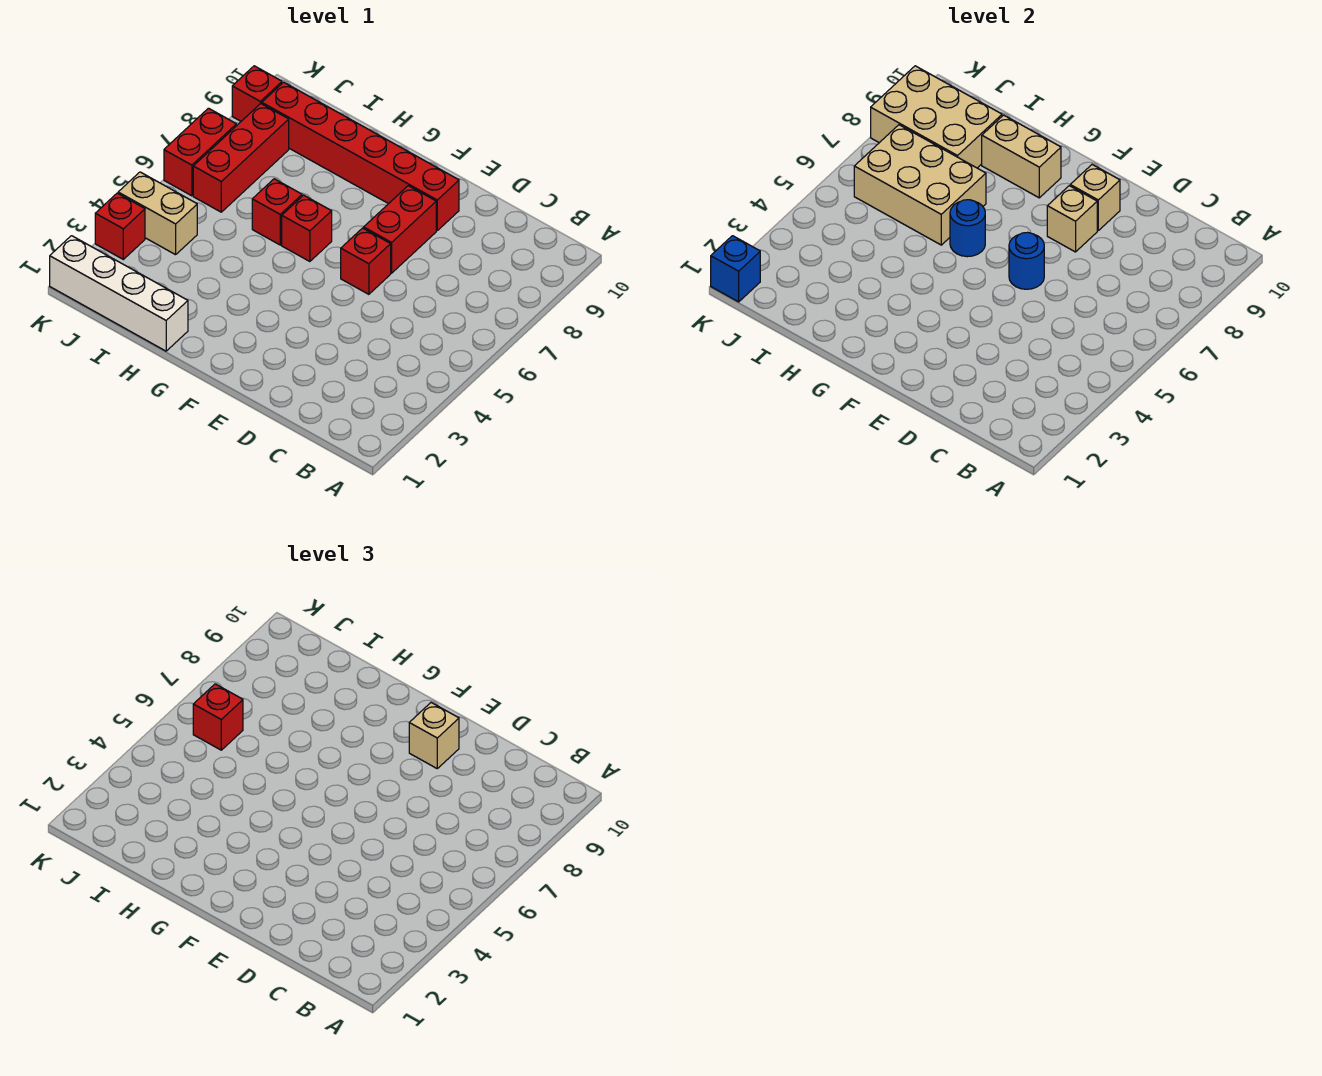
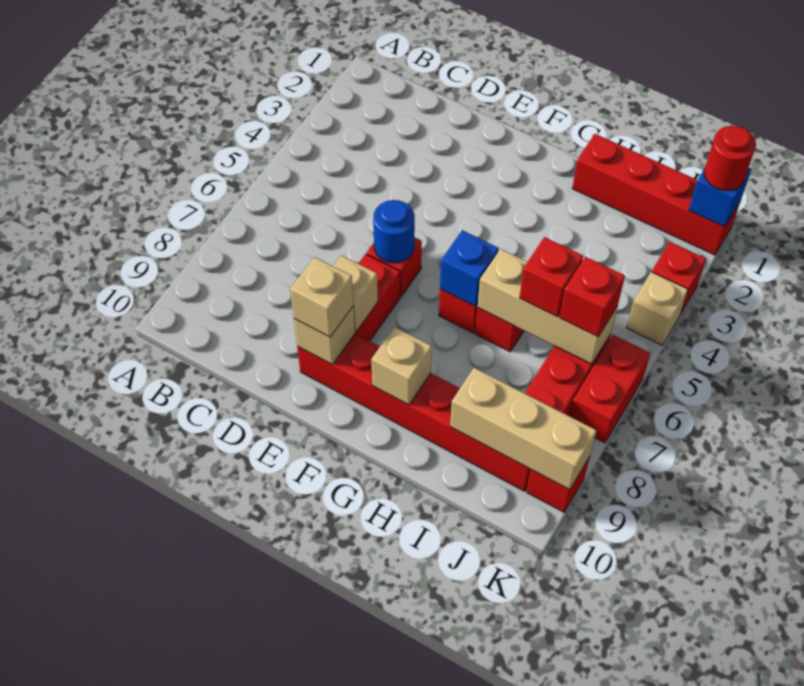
blue round brick G6 level 2 -> blue brick G6 level 2
tan brick G9:H9 level 2 -> tan brick G9 level 2
white brick H1:K1 level 1 -> red brick H1:K1 level 1
tan brick H6:J7 level 2 -> tan brick H6:J6 level 2
none -> red brick I6 level 3
tan brick I8:K9 level 2 -> tan brick I9:K9 level 2
tan brick J4:K4 level 1 -> tan brick K4 level 1
none -> red round brick K1 level 3

